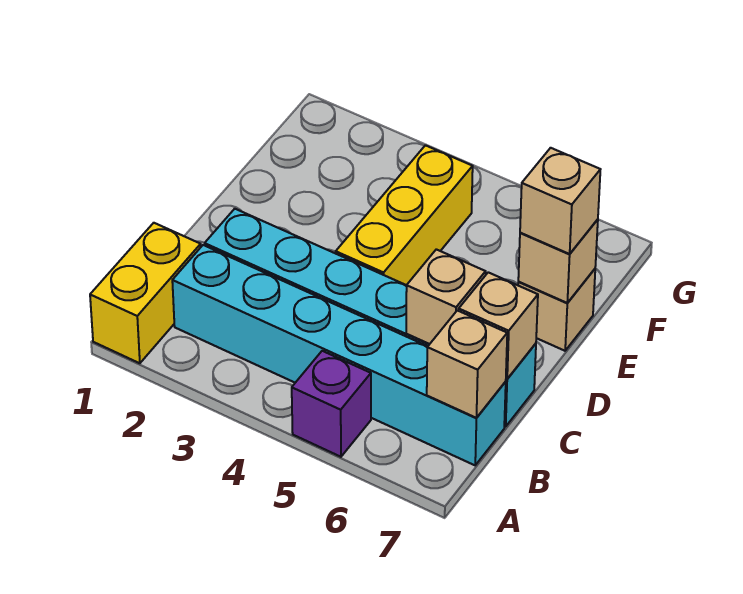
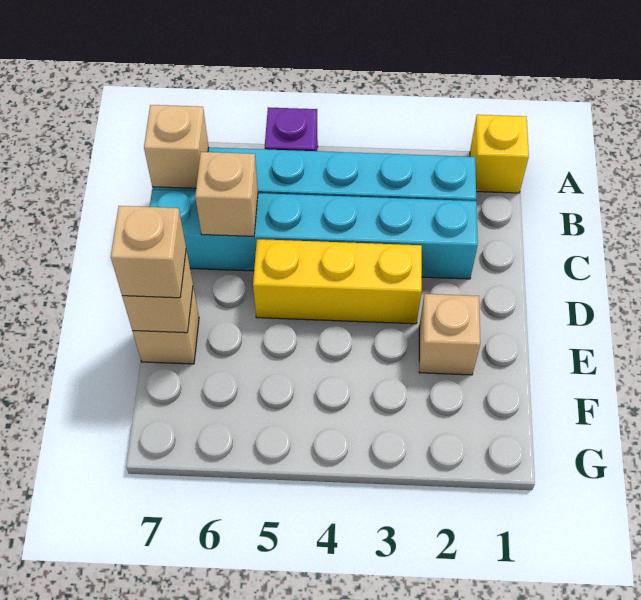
yellow brick A1:B1 level 1 -> yellow brick A1 level 1
tan brick C7 level 2 -> tan brick E2 level 1
yellow brick D4:F4 level 1 -> yellow brick D3:D5 level 1

